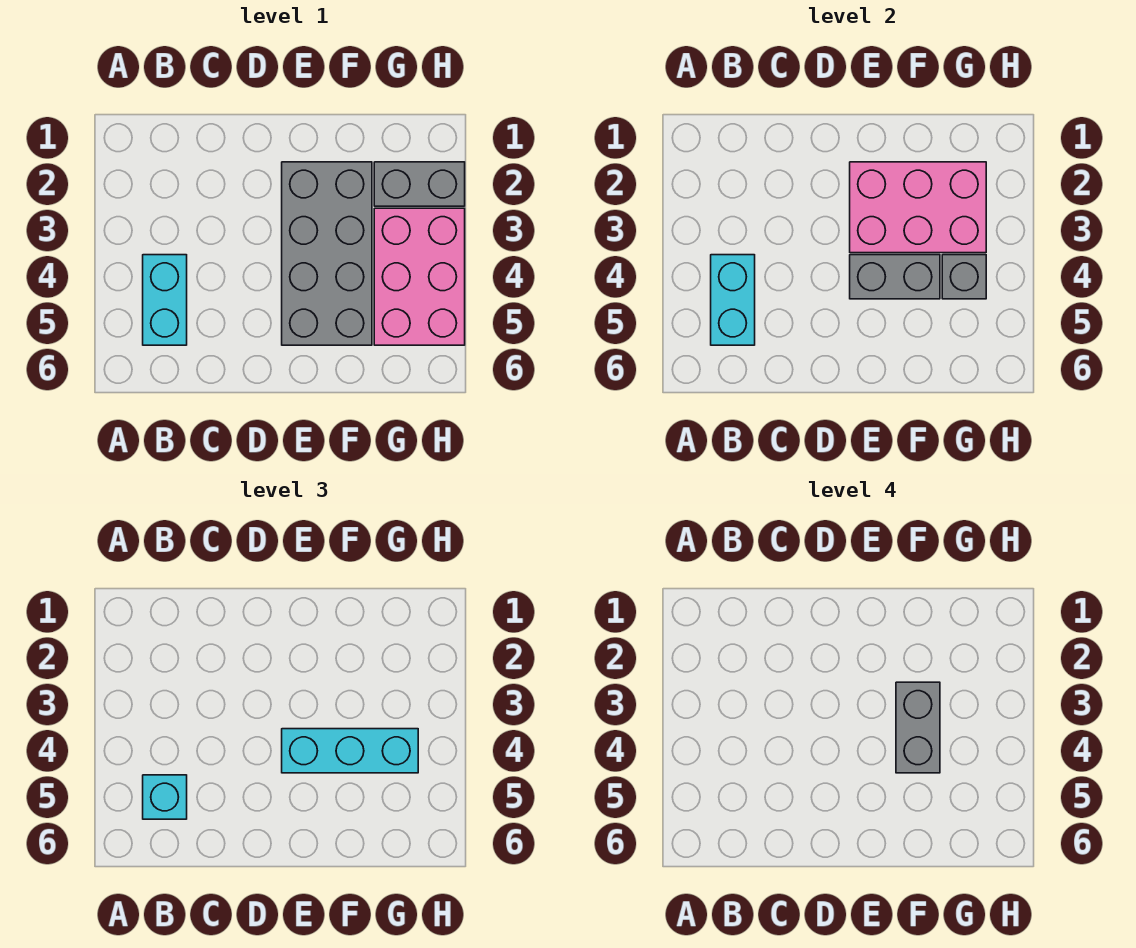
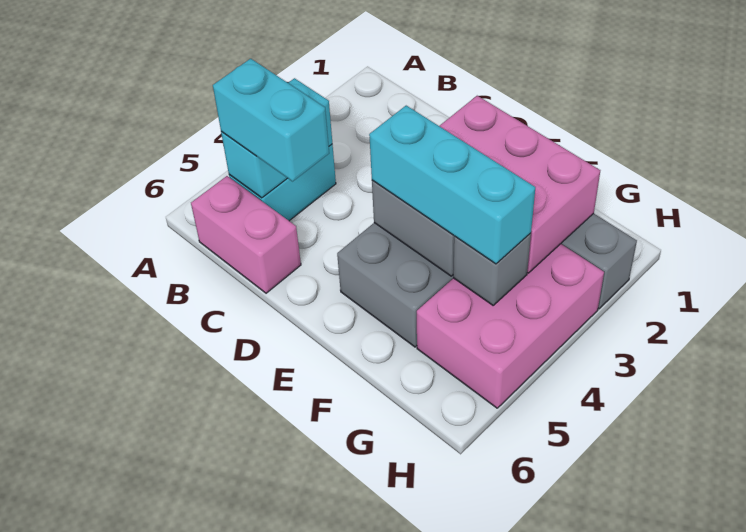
cyan brick B5 level 3 -> cyan brick B5:C5 level 3
none -> pink brick B6:C6 level 1
grey brick F3:F4 level 4 -> none

